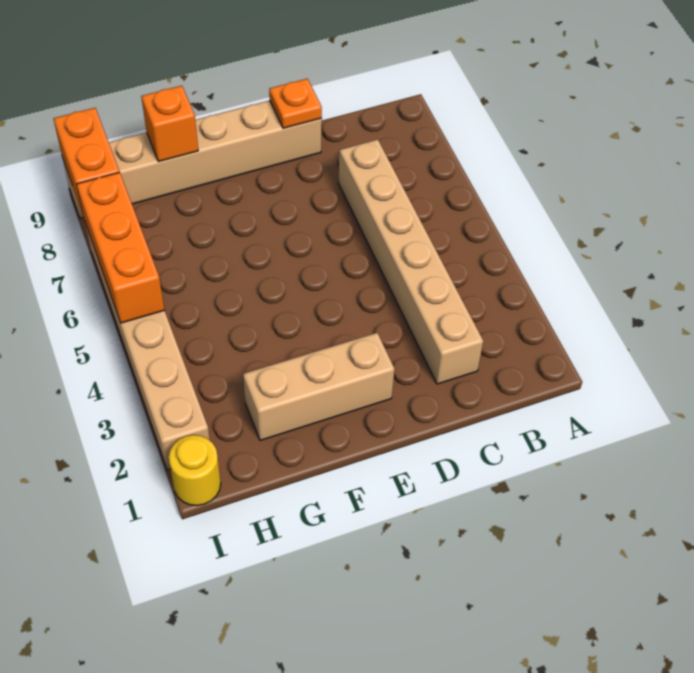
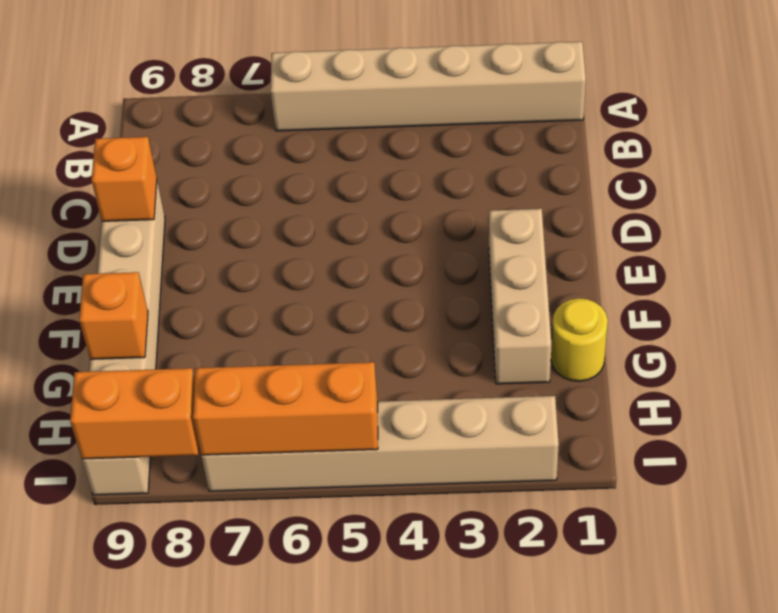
tan brick C2:C7 level 1 -> tan brick A1:A6 level 1
orange plate D9 level 2 -> orange brick D9 level 2
yellow round brick I1 level 1 -> yellow round brick G1 level 1

